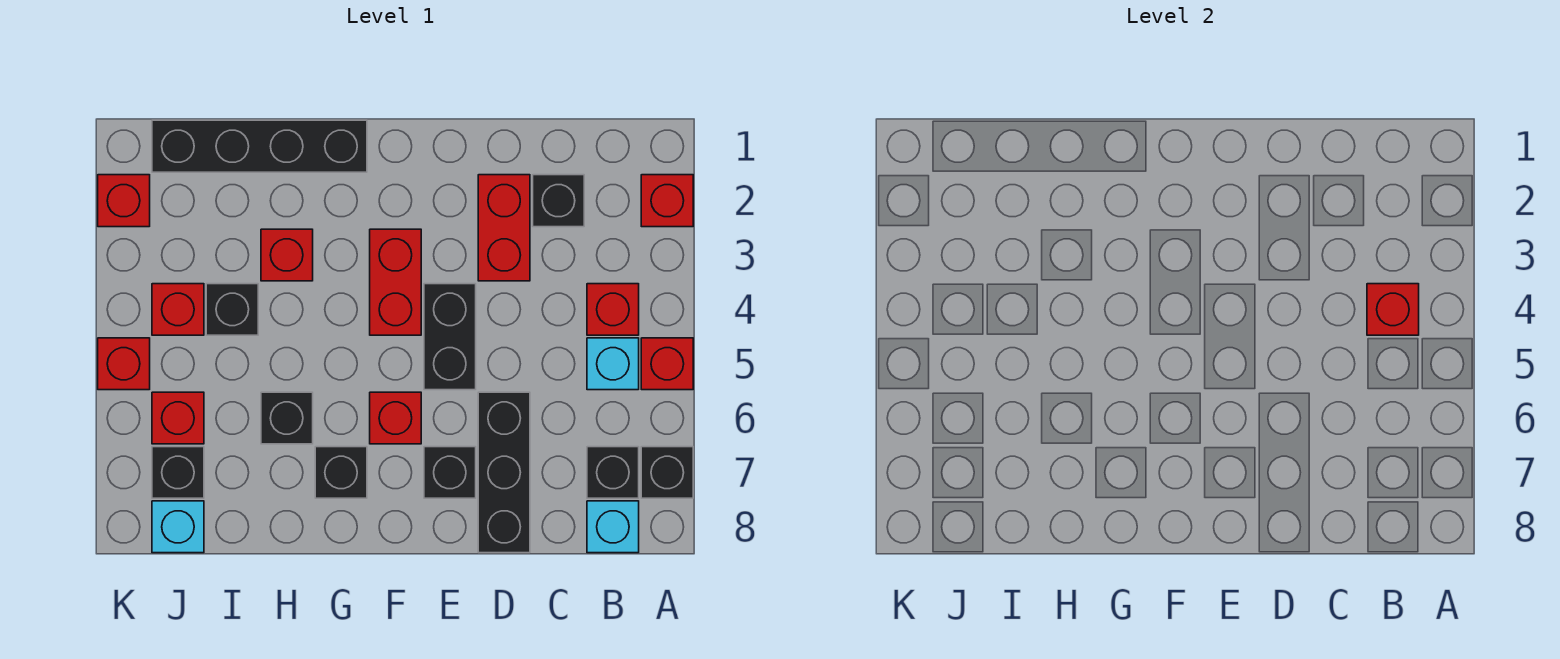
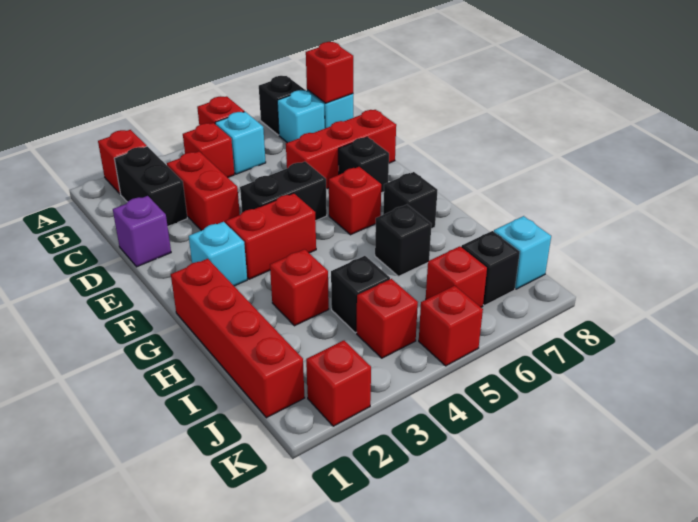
red brick B4 level 2 -> red brick B8 level 2
black brick B7 level 1 -> cyan brick B7 level 1
black brick C2 level 1 -> black brick B2:C2 level 1
none -> purple brick D1 level 1
red brick D2:D3 level 1 -> red brick C3:D3 level 1
black brick D6:D8 level 1 -> red brick D6:D8 level 1
none -> cyan brick F2 level 1
black brick G1:J1 level 1 -> red brick G1:J1 level 1

